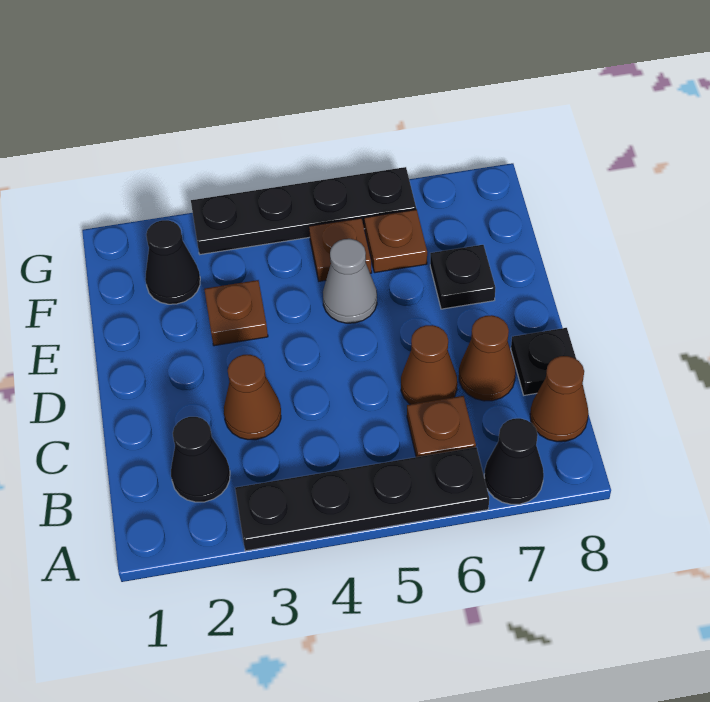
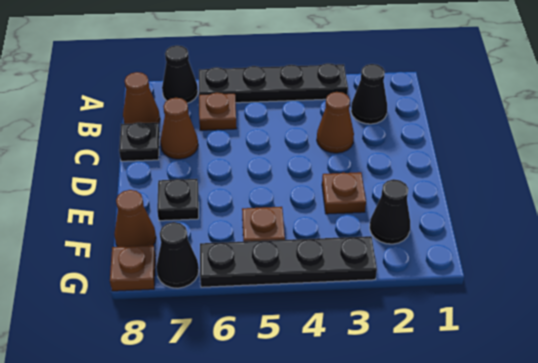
brown cone C6 level 1 -> brown cone F8 level 1
grey cone E5 level 1 -> none
brown plate F6 level 1 -> brown plate G8 level 1
none -> black cone G7 level 1

